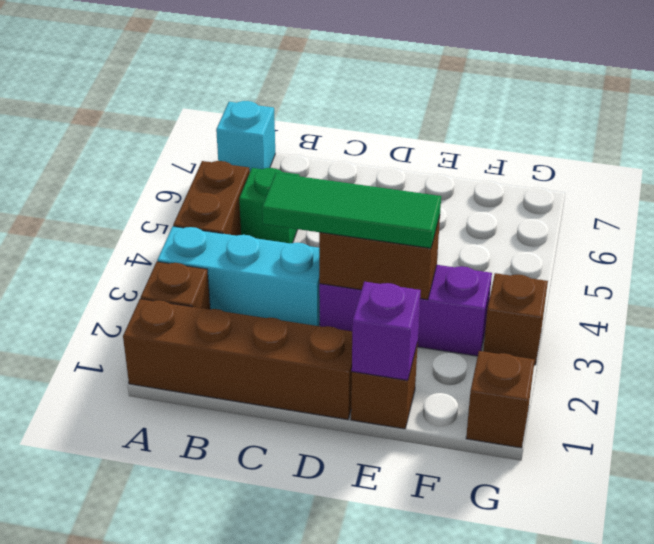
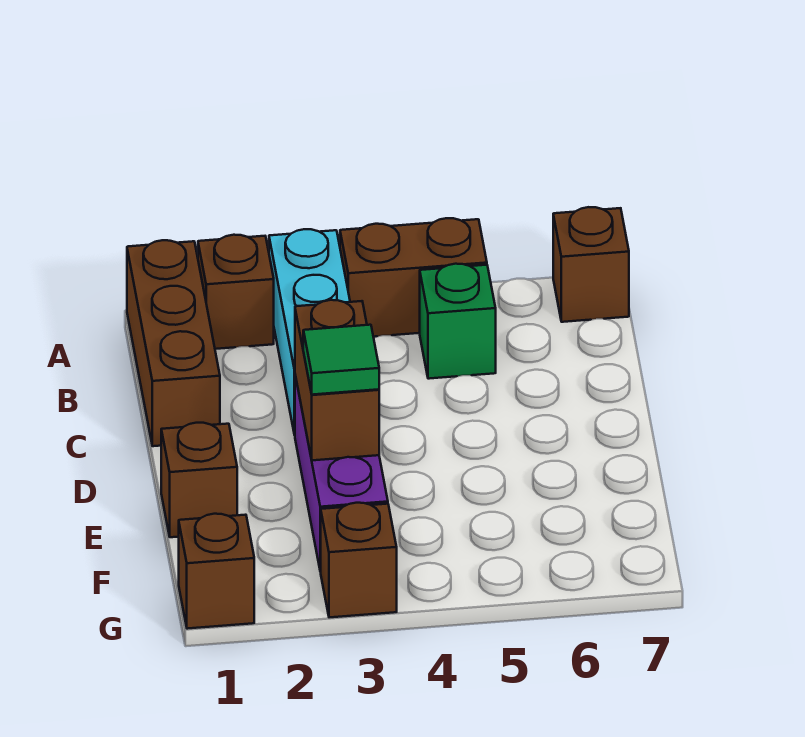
brown brick A1:D1 level 1 -> brown brick A1:C1 level 1
cyan brick A7 level 1 -> brown brick A7 level 1
green tile C3:E3 level 3 -> green tile E3 level 3
purple brick E1 level 2 -> none

